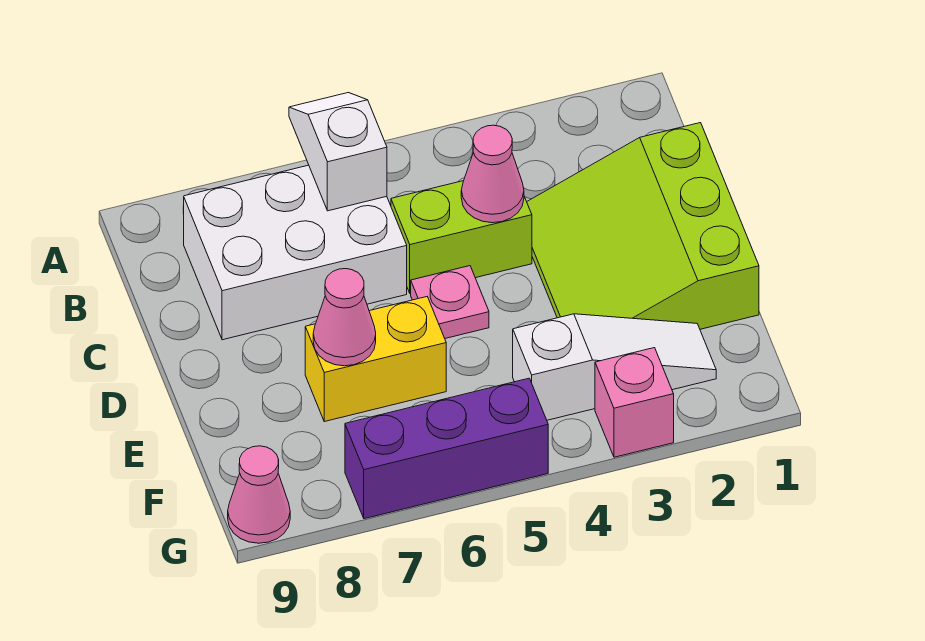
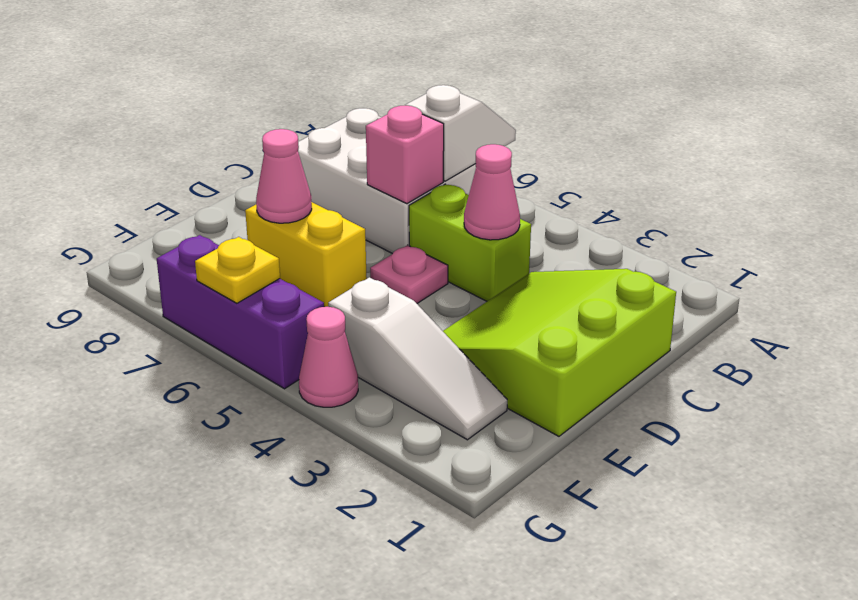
pink brick G3 level 1 -> pink brick C6 level 2
none -> yellow plate G6 level 2
pink cone G9 level 1 -> pink cone G4 level 1

